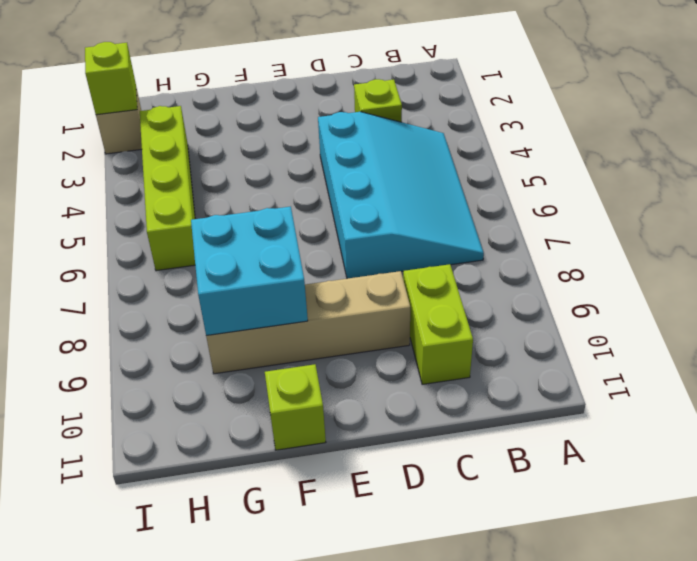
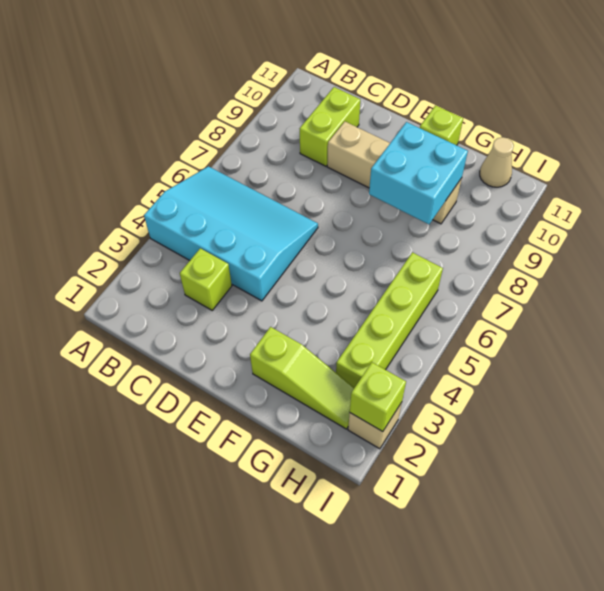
cyan slope B4:D7 level 1 top D -> cyan slope A4:D6 level 1 top 4
none -> lime slope F2:H2 level 1 top F
none -> tan cone H11 level 1

